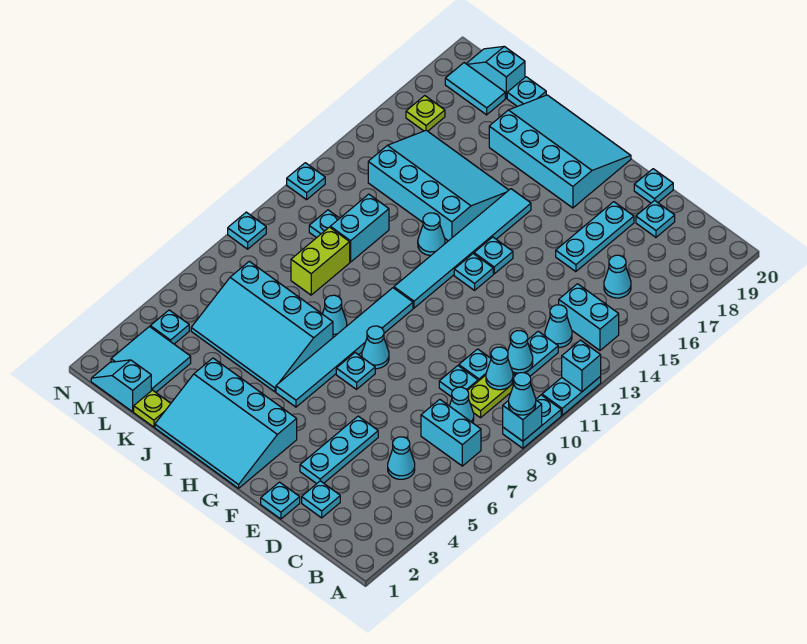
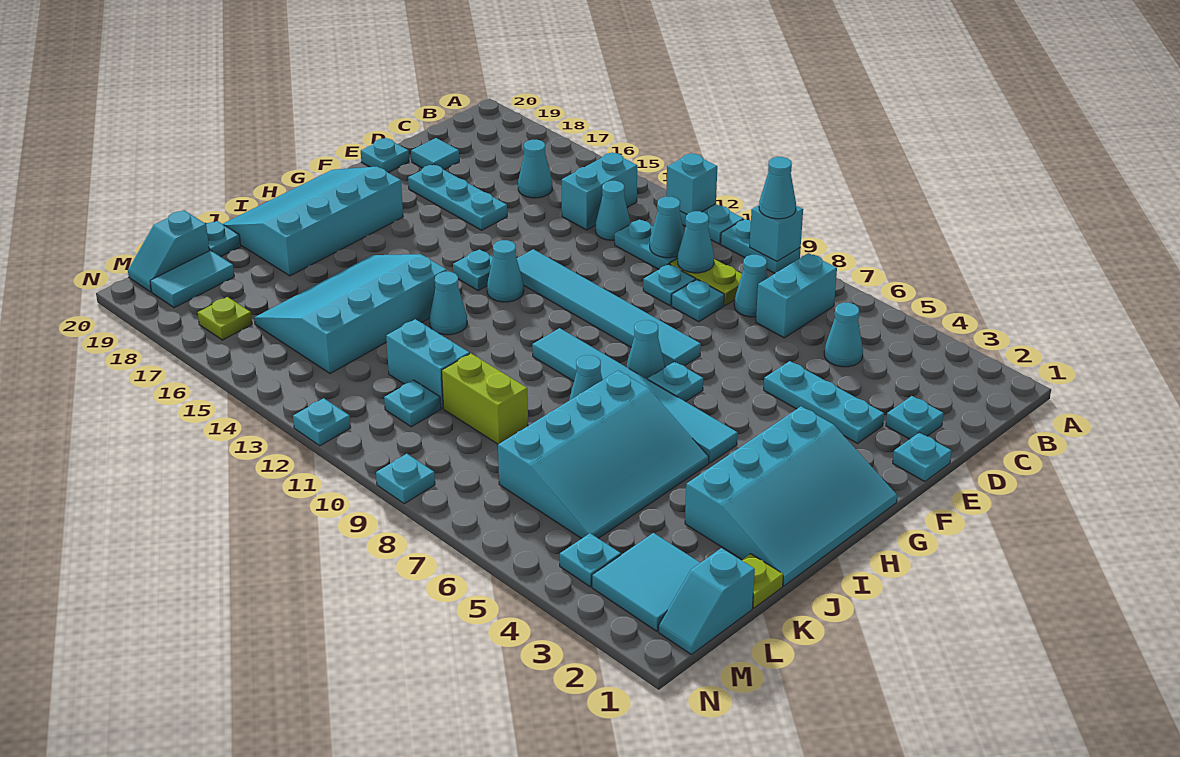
cyan plate D19 level 1 -> cyan tile D19 level 1
cyan plate G13 level 1 -> cyan cone G13 level 1
cyan tile H11:H16 level 1 -> cyan tile F8:F13 level 1

